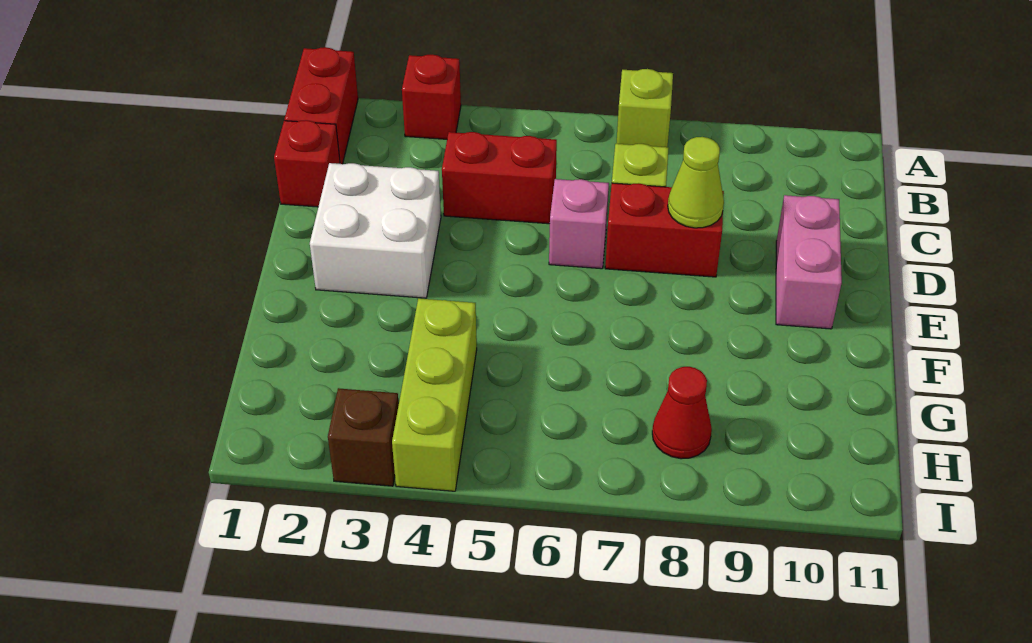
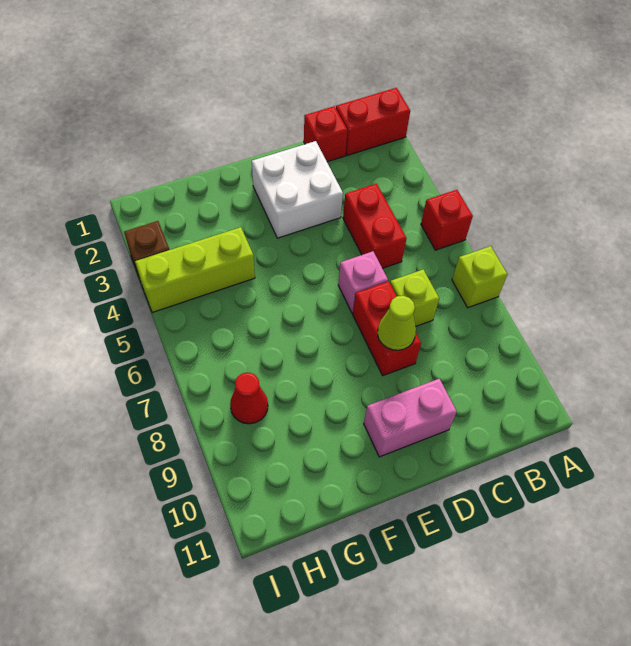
red brick A3 level 1 -> red brick A5 level 1

